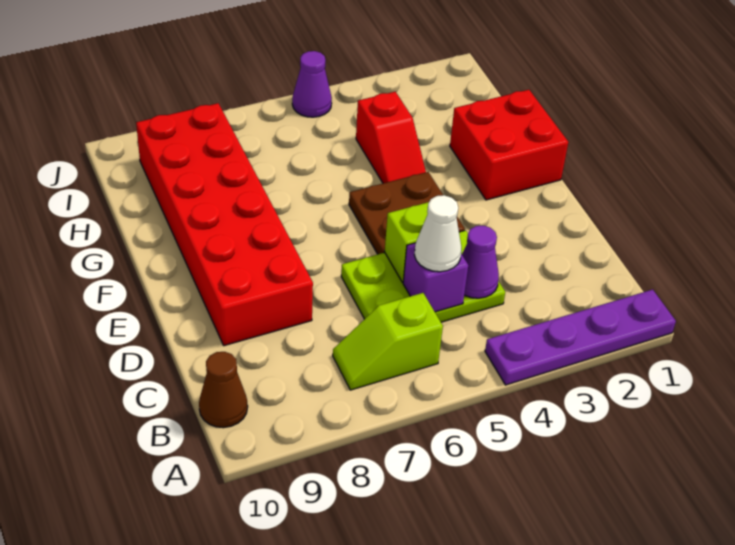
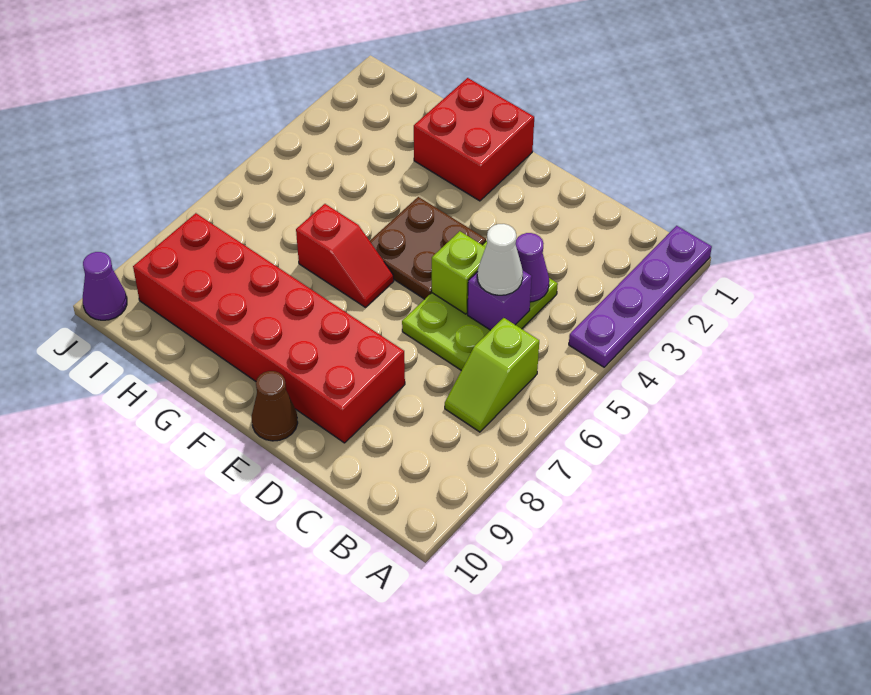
brown cone B10 level 1 -> brown cone E10 level 1
red slope G4:H4 level 1 top H -> red slope F6:G6 level 1 top G
purple cone J5 level 1 -> purple cone J10 level 1

